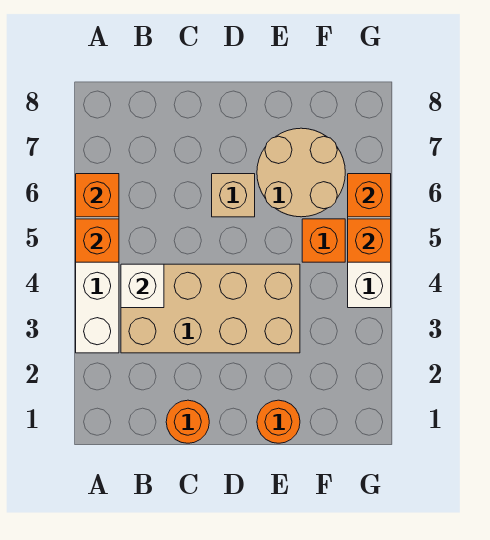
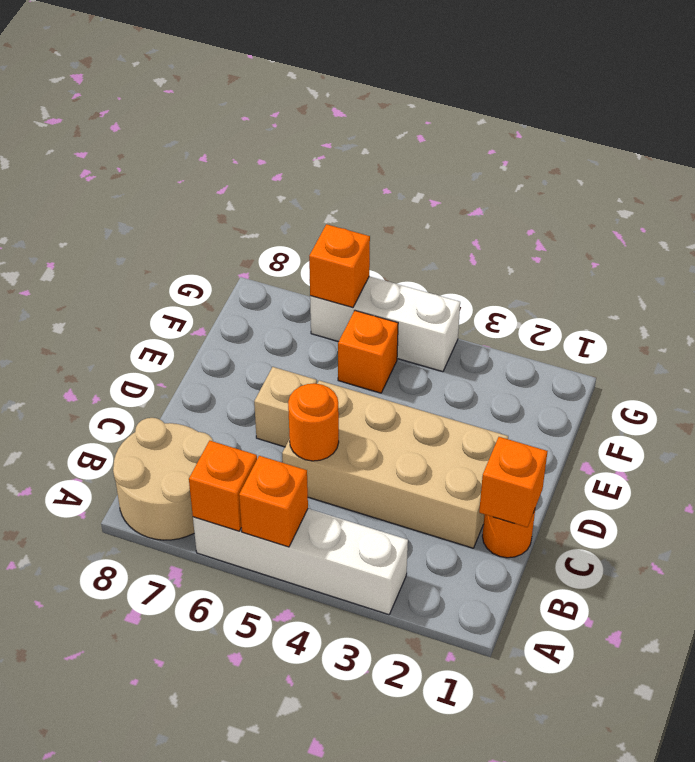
tan brick B3:E4 level 1 -> tan brick C2:D5 level 1
white brick B4 level 2 -> none
orange round brick E1 level 1 -> orange round brick C5 level 2
tan round brick E6:F7 level 1 -> tan round brick A7:B8 level 1
orange brick G5 level 2 -> orange brick C1 level 2

